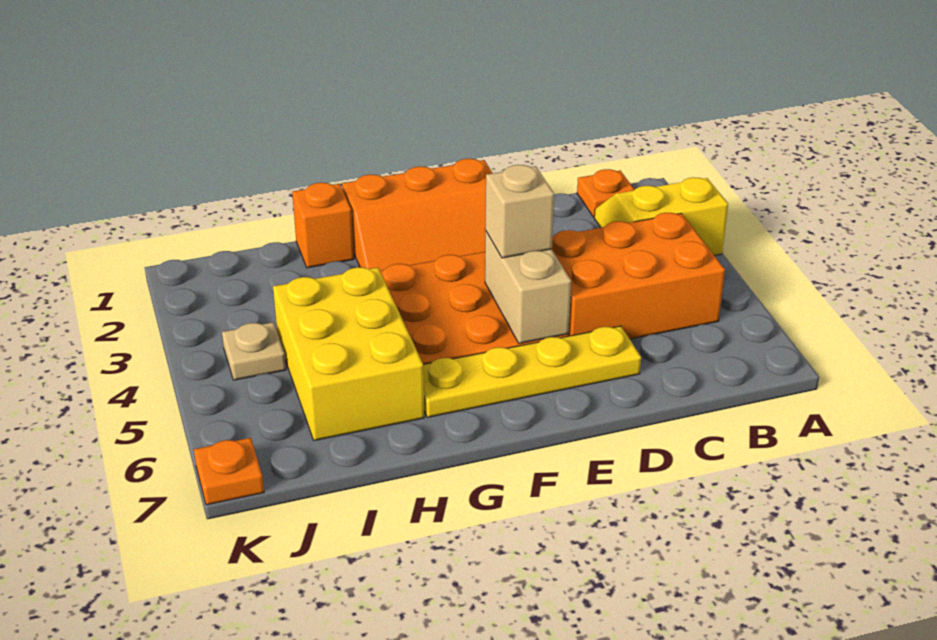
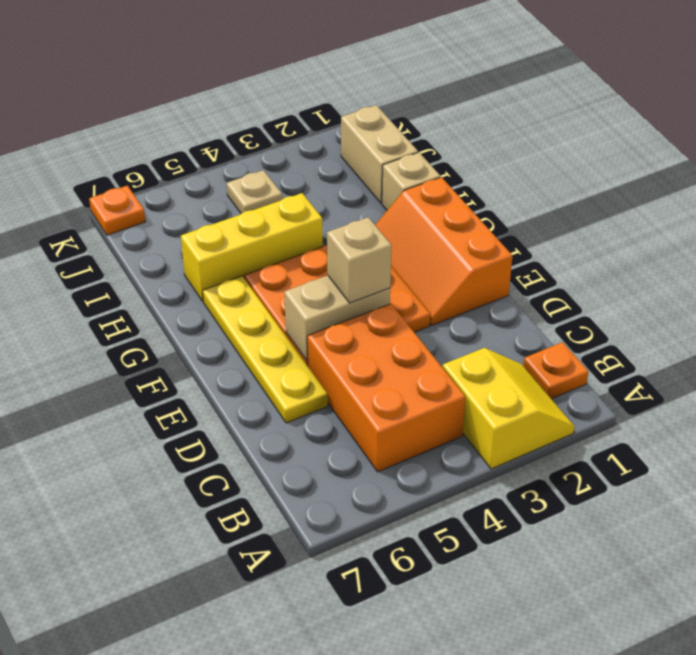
orange brick H1 level 1 -> tan brick H1 level 1
yellow brick H4:I6 level 1 -> yellow brick H4:H6 level 1
none -> tan brick I1:J1 level 1

